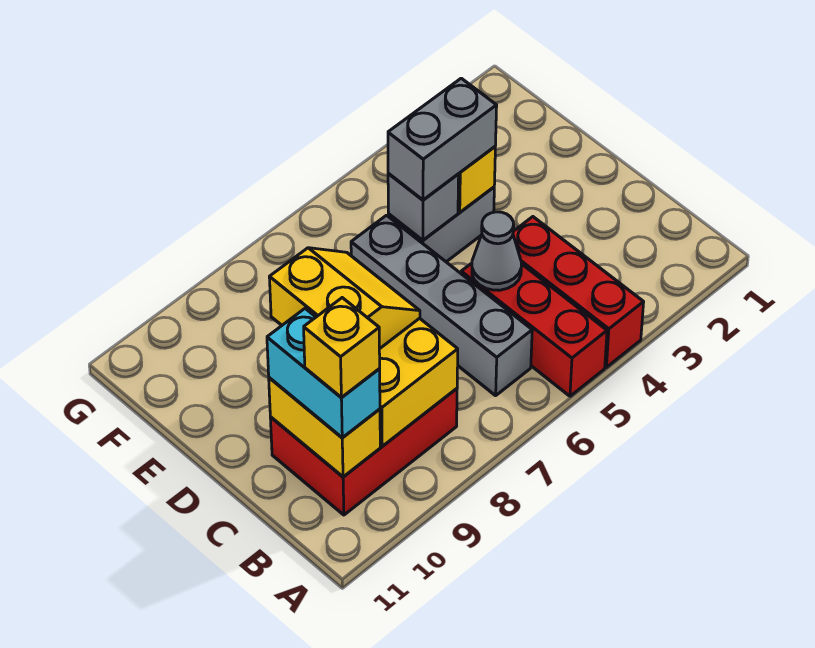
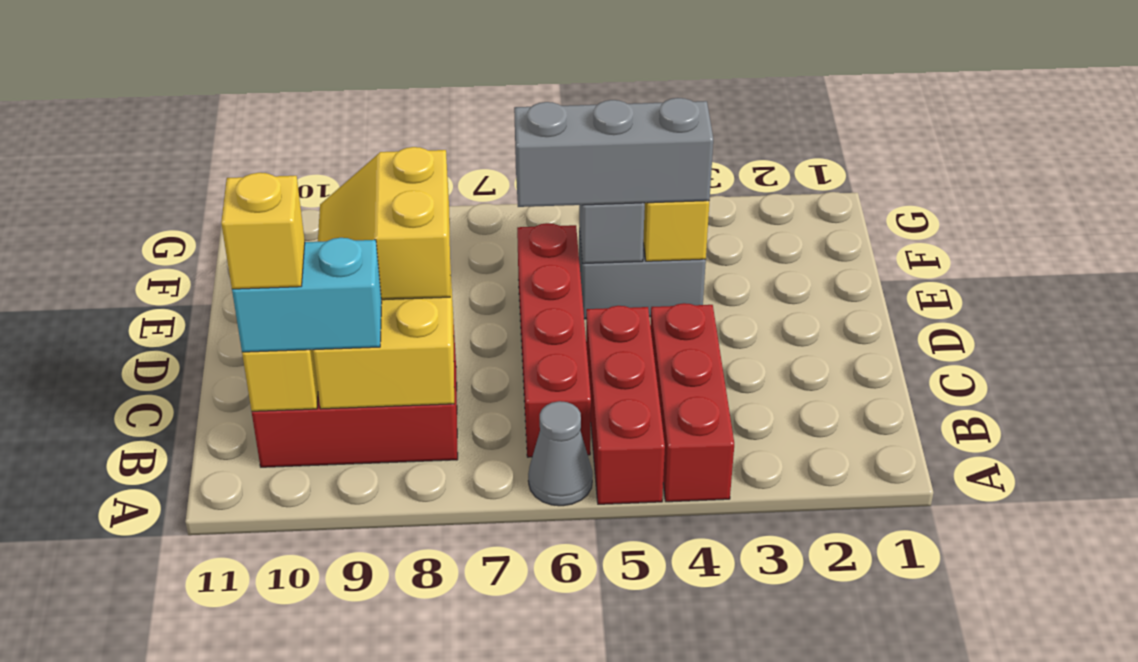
grey brick B6:E6 level 1 -> red brick B6:E6 level 1
cyan brick B10:C10 level 3 -> cyan brick B9:B10 level 3
grey cone C5 level 2 -> grey cone A6 level 1
yellow slope C8:D9 level 3 top 9 -> yellow slope C8:D9 level 3 top 8
grey brick E4:E5 level 3 -> grey brick E4:E6 level 3

